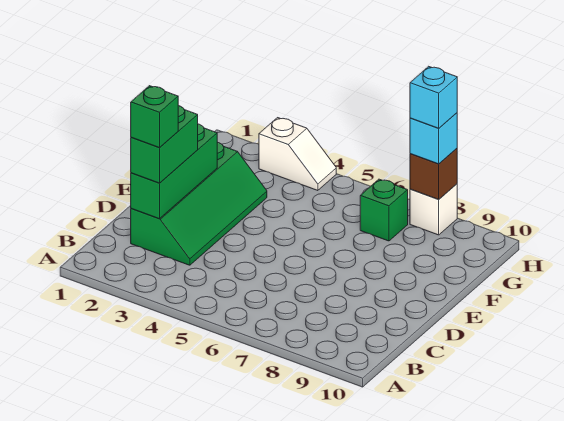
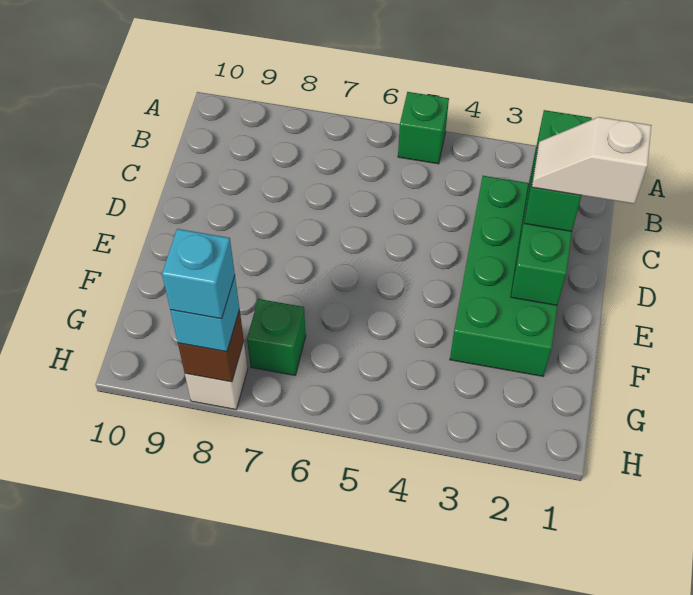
green slope C2:F3 level 1 top 2 -> green brick C2:F3 level 1
green brick C2 level 4 -> green brick A5 level 1
white slope H3:H4 level 1 top 3 -> white slope D1:D2 level 4 top 1

